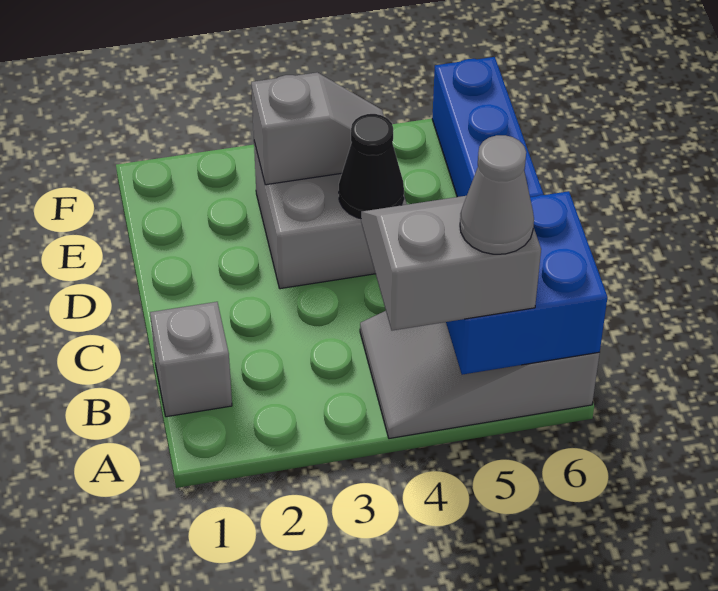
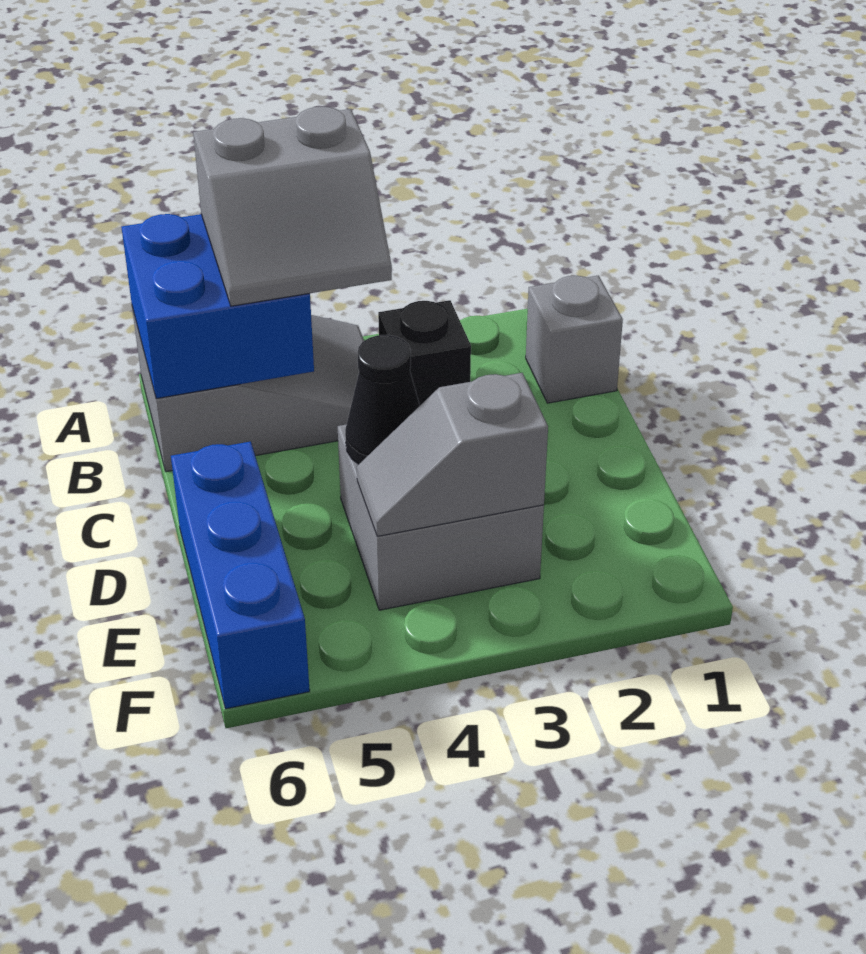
grey cone A5 level 4 -> none
none -> black brick B3 level 1

